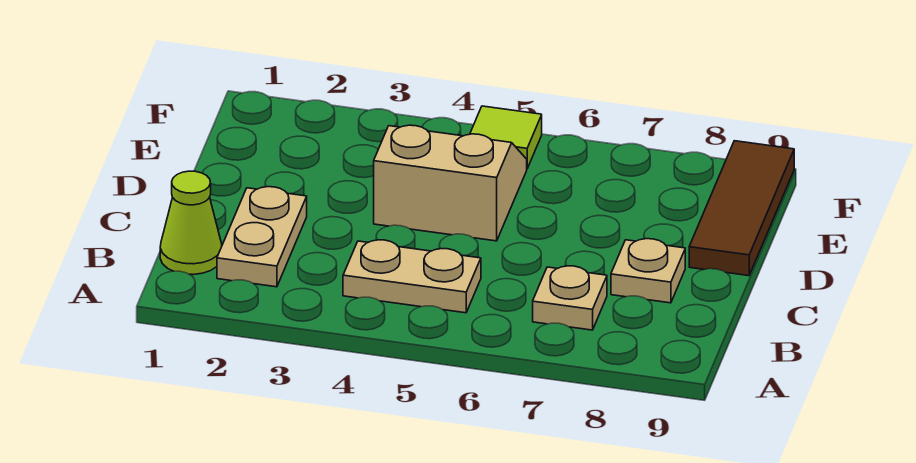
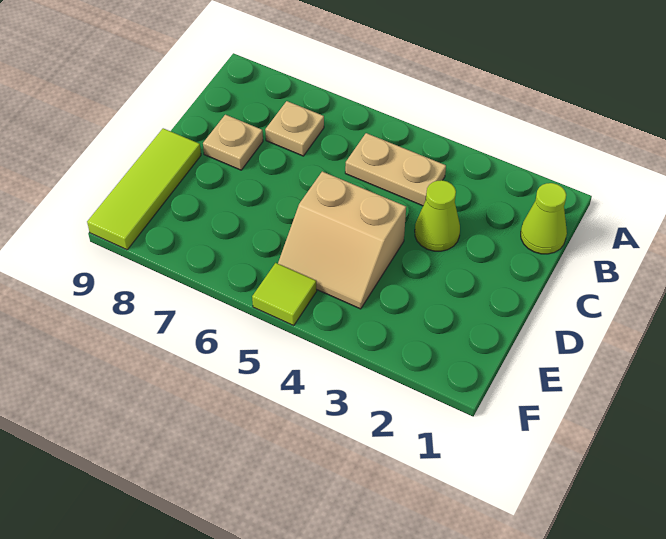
tan plate B2:C2 level 1 -> none
none -> lime cone C3 level 1
brown tile D9:F9 level 1 -> lime tile D9:F9 level 1

